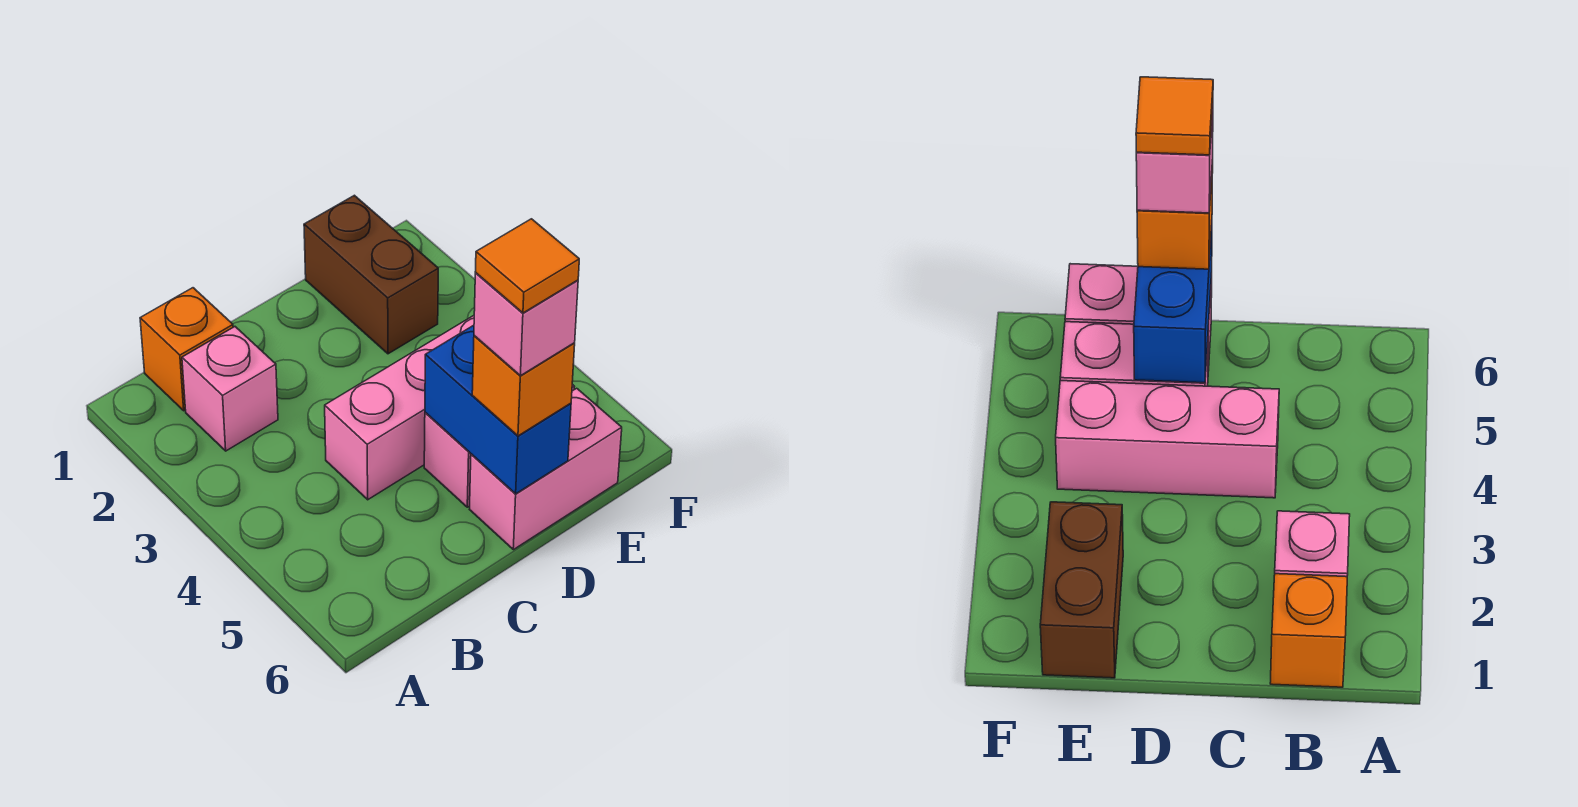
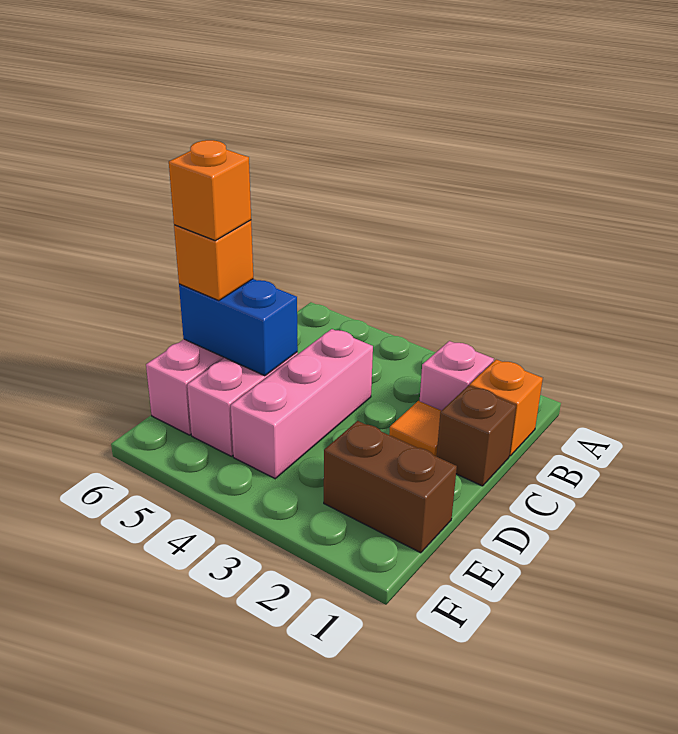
none -> brown brick C1 level 1
pink brick D6 level 4 -> orange brick D6 level 4
orange tile D6 level 5 -> orange tile C2 level 1

